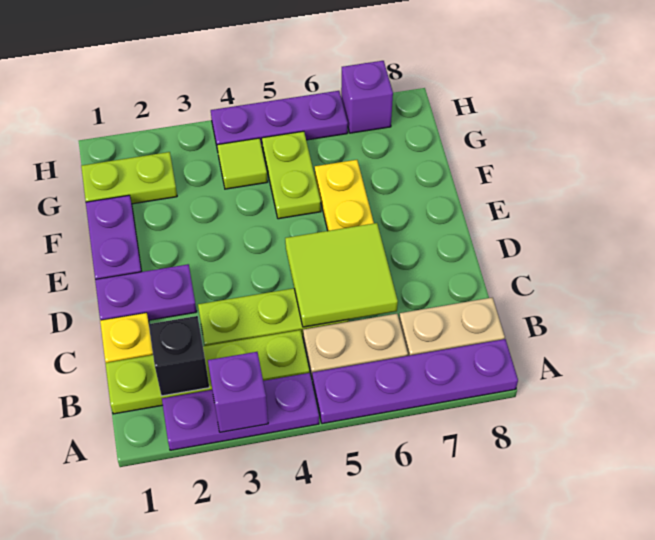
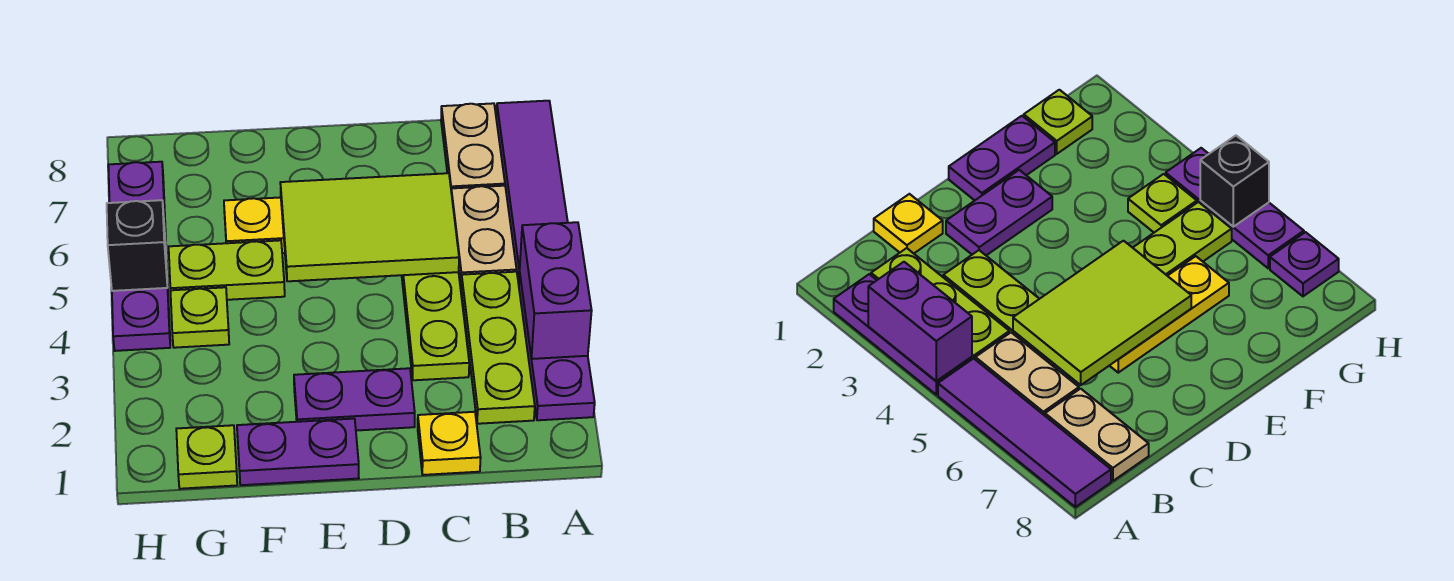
purple brick A3 level 2 -> purple brick A3:A4 level 2
purple plate A5:A8 level 1 -> purple tile A5:A8 level 1
lime plate B1:B4 level 1 -> lime plate B2:B4 level 1
black brick B2 level 2 -> black brick H5 level 2
lime tile C5:D6 level 2 -> lime tile C5:E6 level 2
purple plate D1:D2 level 1 -> purple plate D2:E2 level 1
lime plate G1:G2 level 1 -> lime plate G1 level 1
lime tile G4 level 1 -> lime plate G4 level 1
purple brick H7 level 1 -> purple plate H7 level 1

